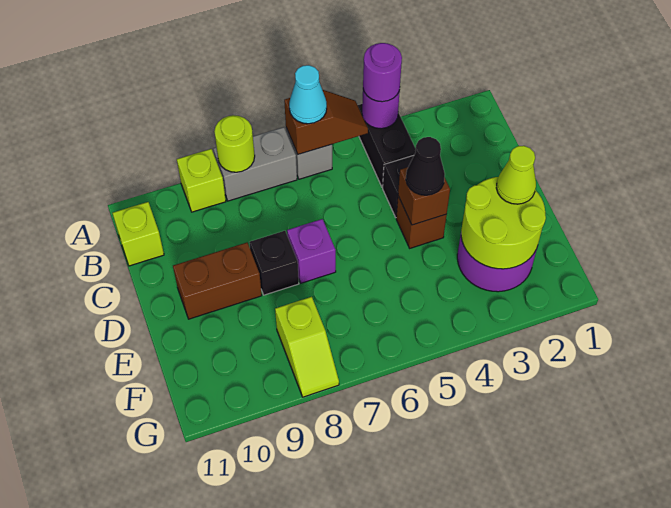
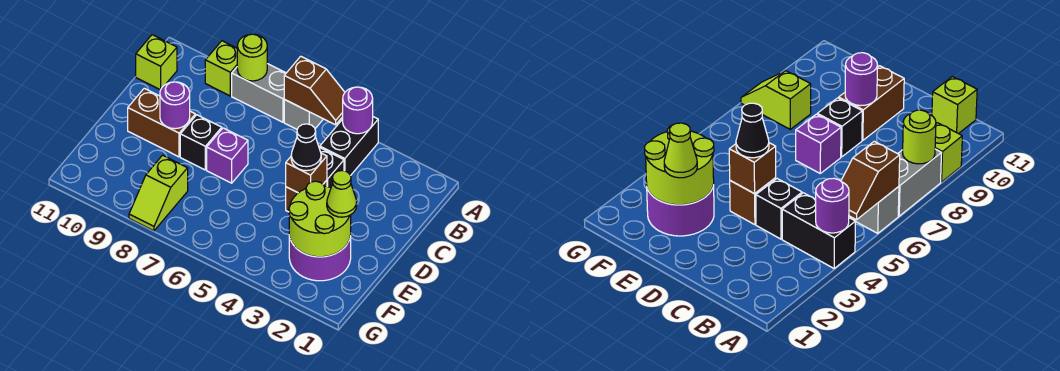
purple round brick A4 level 3 -> purple round brick D9 level 2
cyan cone A6 level 3 -> none

